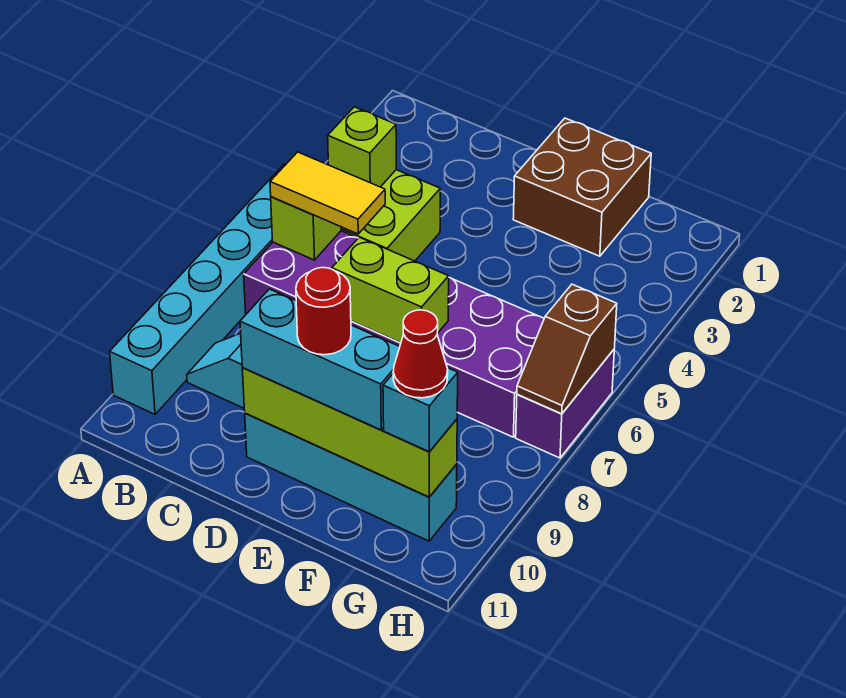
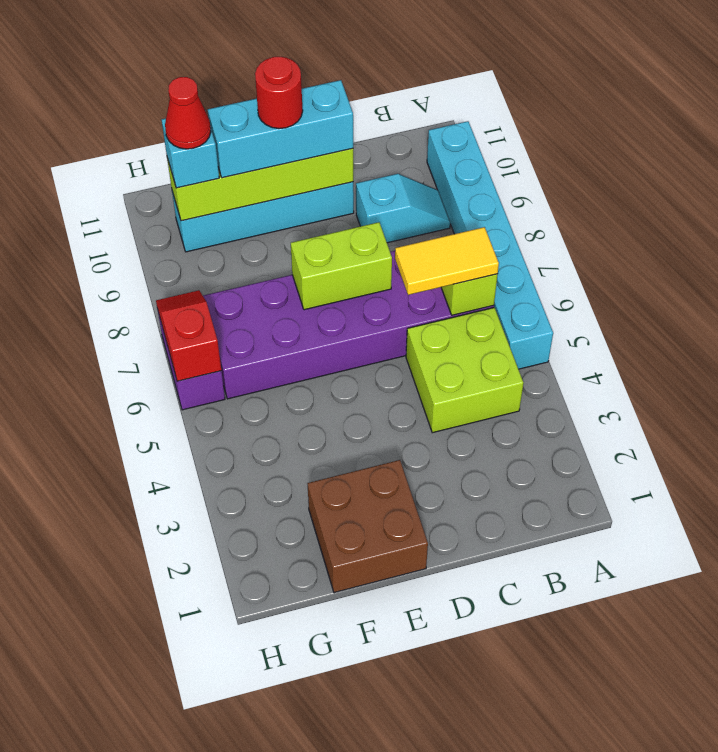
lime brick B4 level 2 -> none
brown slope H6:H7 level 2 top 6 -> red slope H6:H7 level 2 top 6

